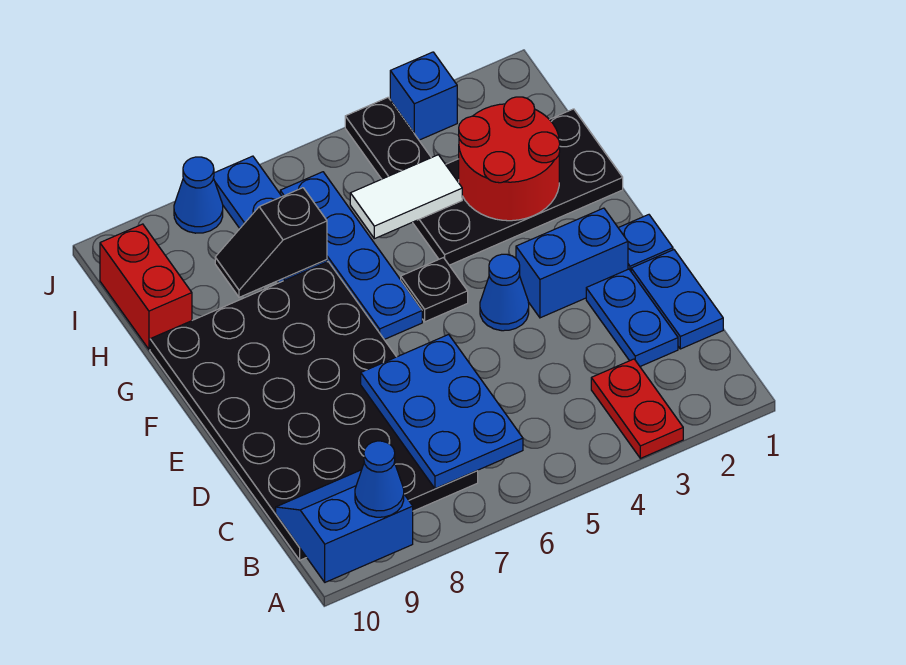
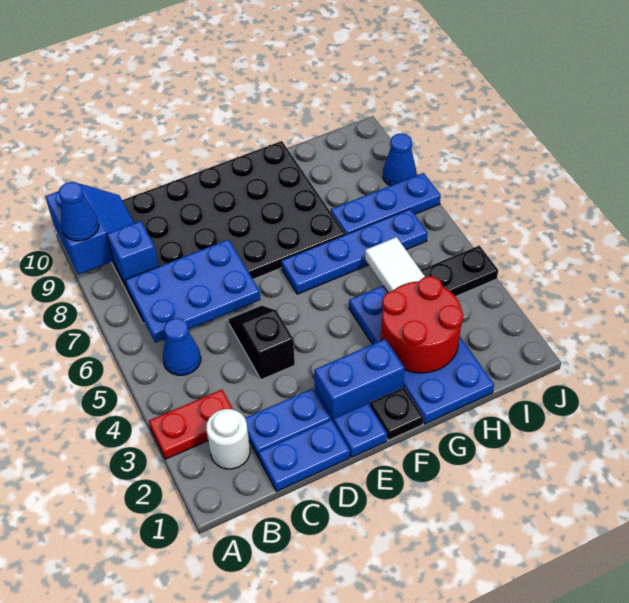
none -> white round brick B2 level 1
blue brick E2:E3 level 1 -> blue brick E2:F2 level 1
blue cone E4 level 1 -> blue cone B5 level 1
black plate F5 level 1 -> black plate F1 level 1
black plate G1:H4 level 1 -> blue plate G1:H4 level 1
black slope H7:H8 level 2 top 7 -> black slope D4:D5 level 1 top 4
red brick H10:I10 level 1 -> none
blue brick J3 level 1 -> blue brick B8 level 2

